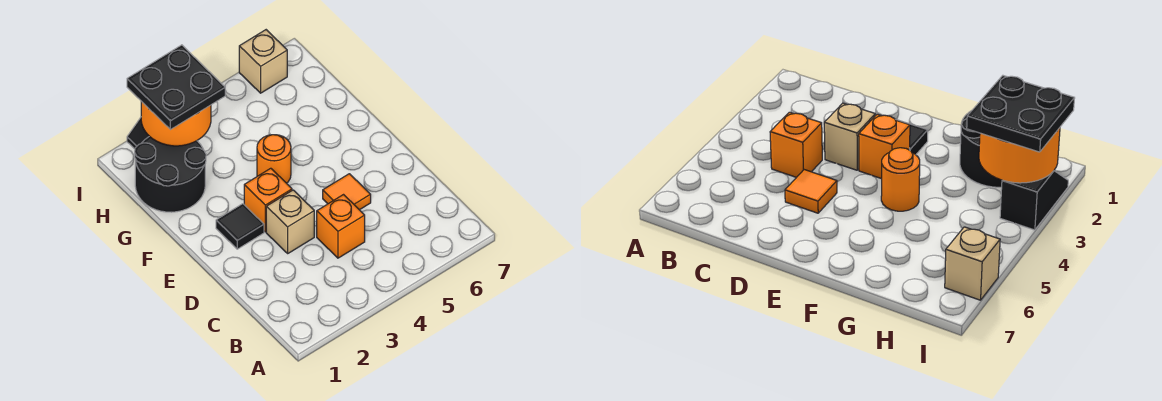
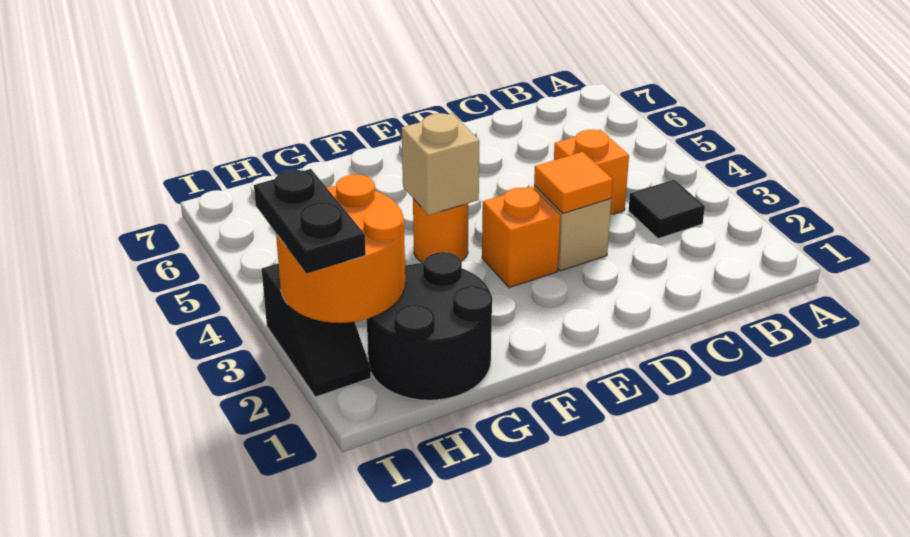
orange tile D5 level 1 -> orange tile D3 level 2
black tile E2 level 1 -> black tile B3 level 1
black plate H2:I3 level 3 -> black plate I2:I3 level 3
tan brick I6 level 1 -> tan brick F4 level 2

